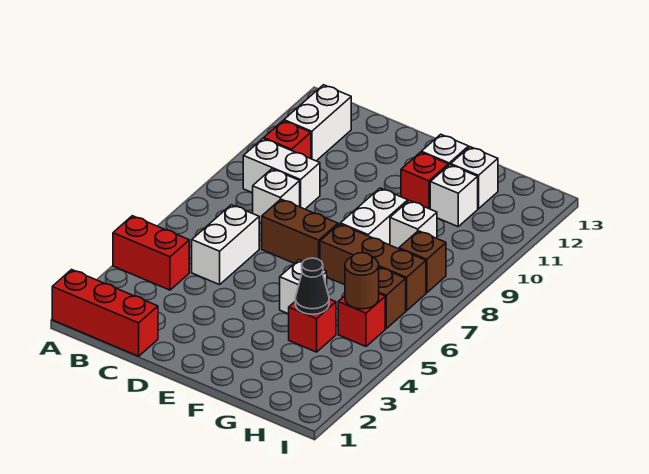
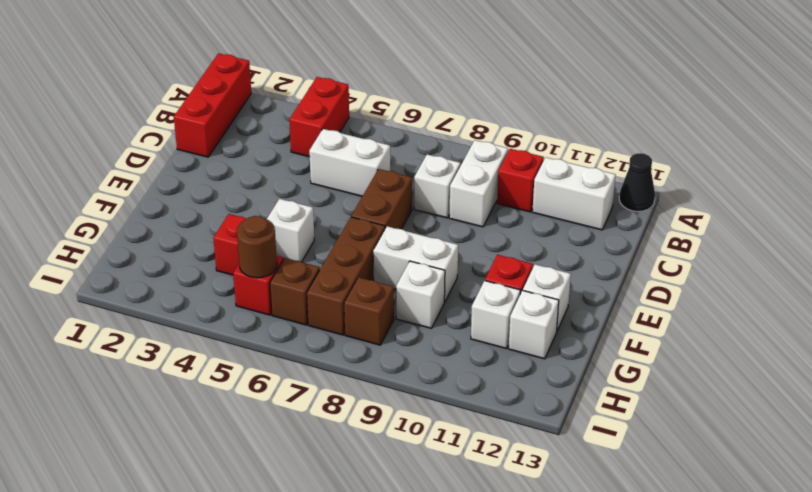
black cone G4 level 2 -> black cone A13 level 1

